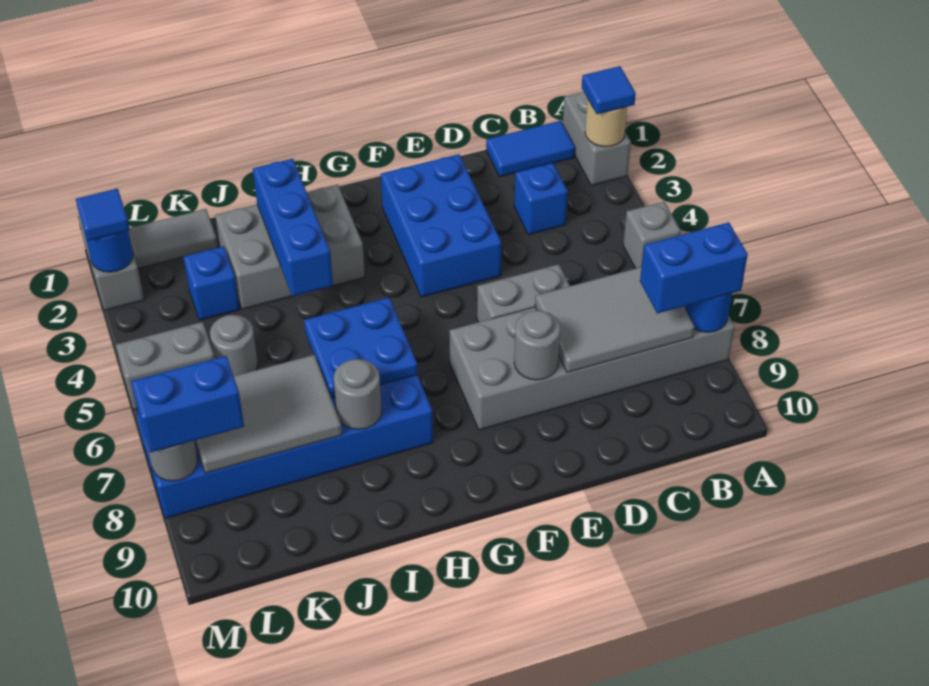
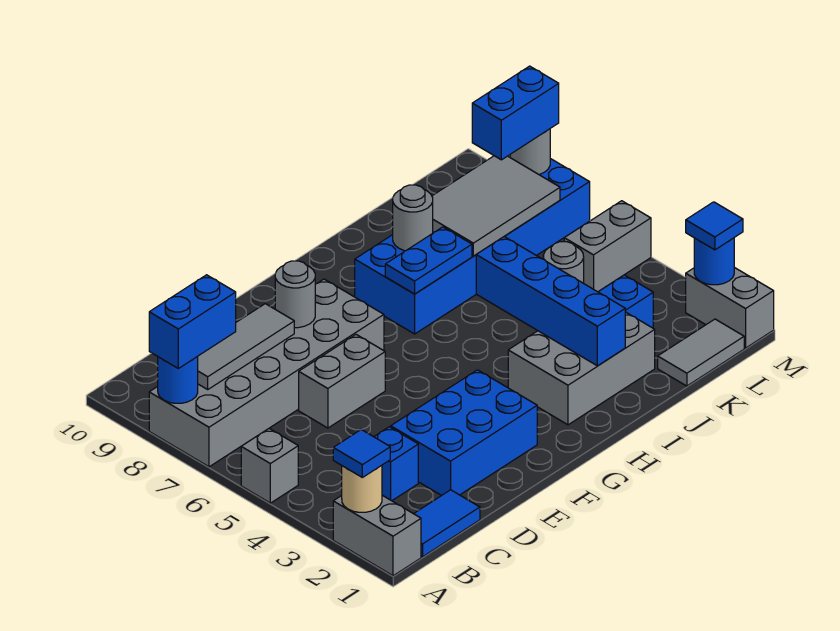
grey tile B7:D8 level 2 -> grey tile B8:D8 level 2
blue brick E2:F4 level 1 -> blue brick D2:F3 level 1
blue plate H6:I7 level 2 -> blue plate H7:I7 level 2
blue brick I2:I4 level 2 -> blue brick I2:I5 level 2

